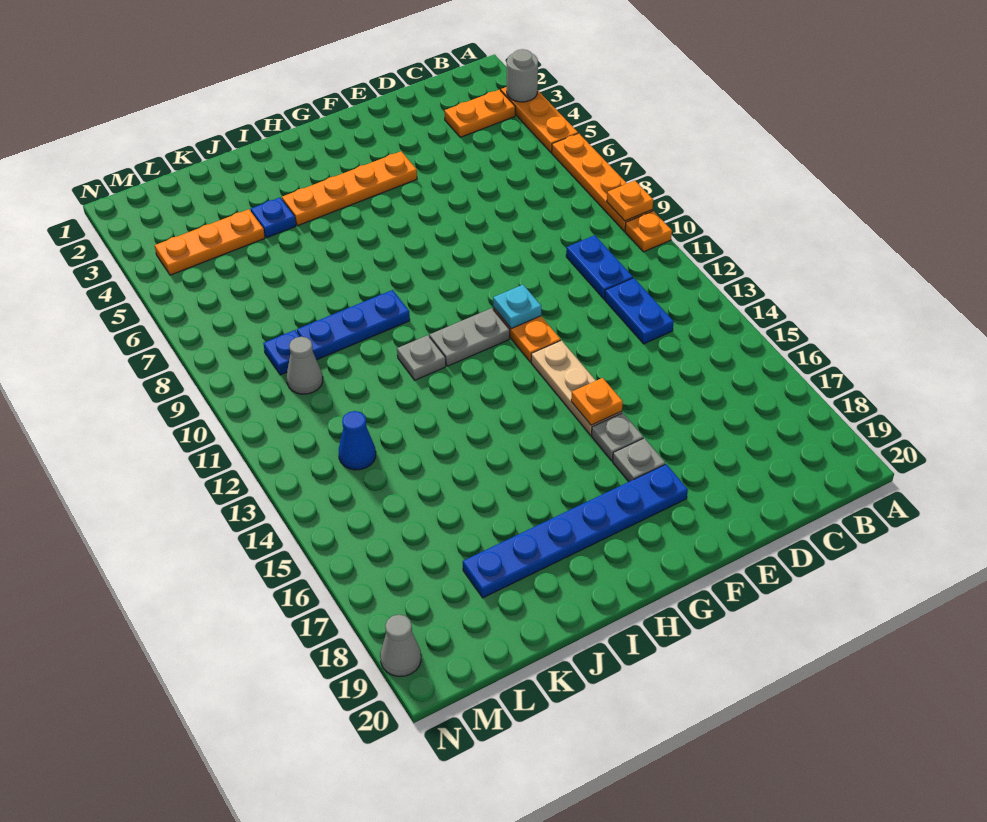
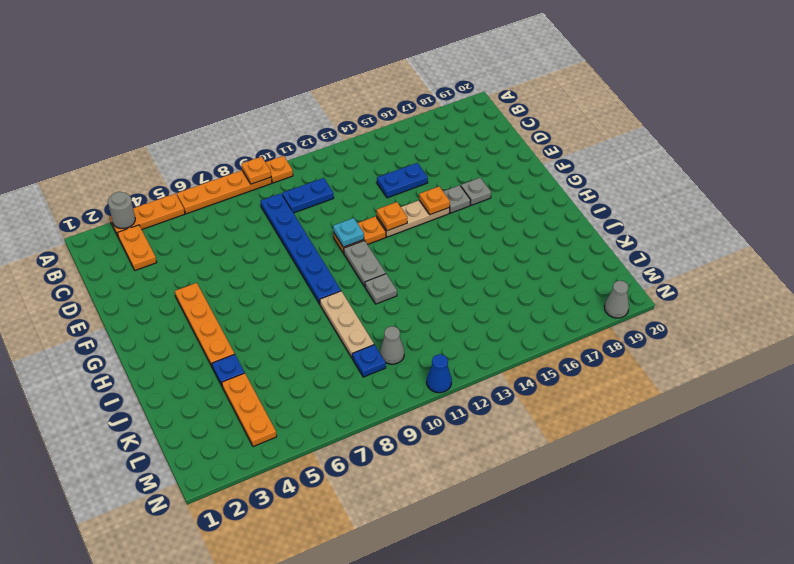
blue plate C12:C13 level 1 -> blue plate D14:D15 level 1
none -> orange plate F13 level 2
blue plate F18:K18 level 1 -> blue plate C9:H9 level 1
blue plate I9:K9 level 1 -> tan plate I9:K9 level 1
blue cone L13 level 1 -> blue cone N11 level 1

